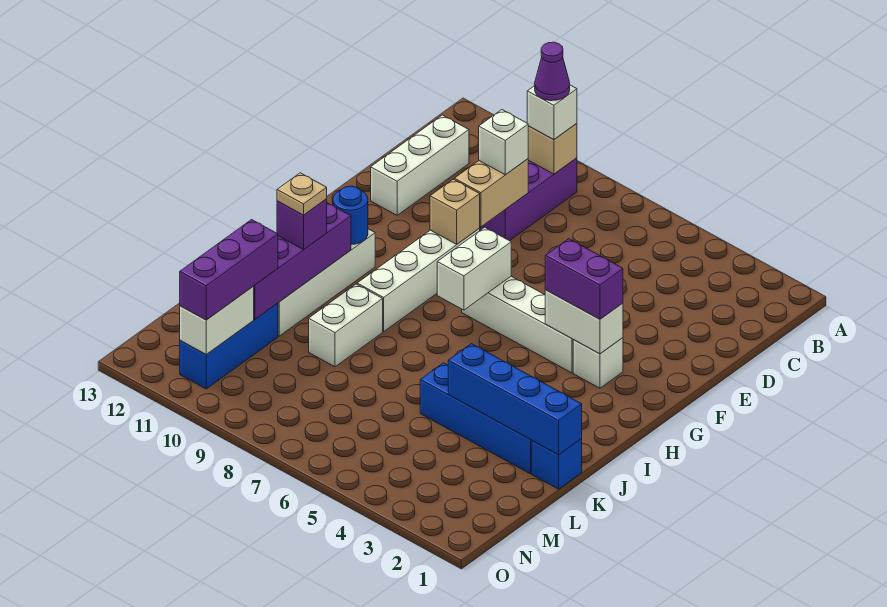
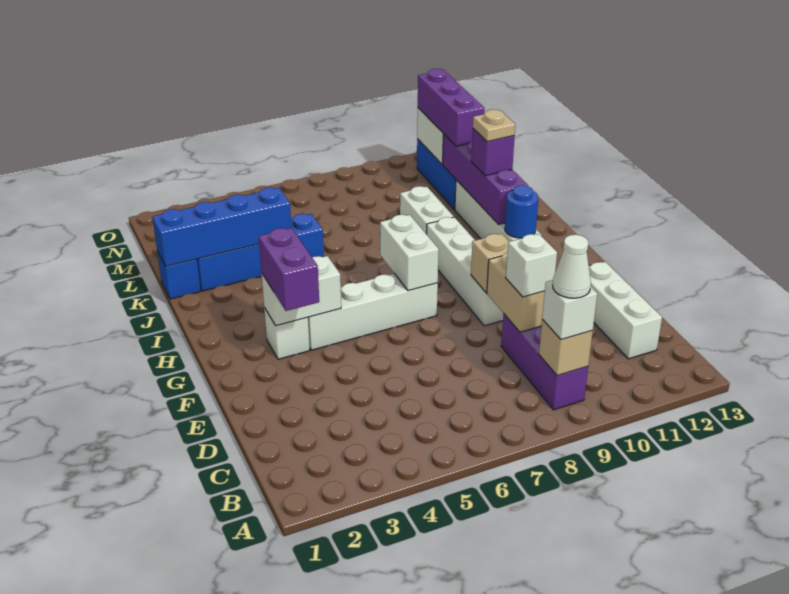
purple cone B9 level 4 -> white cone B9 level 4
purple brick G3:G4 level 3 -> purple brick F3:G3 level 3

